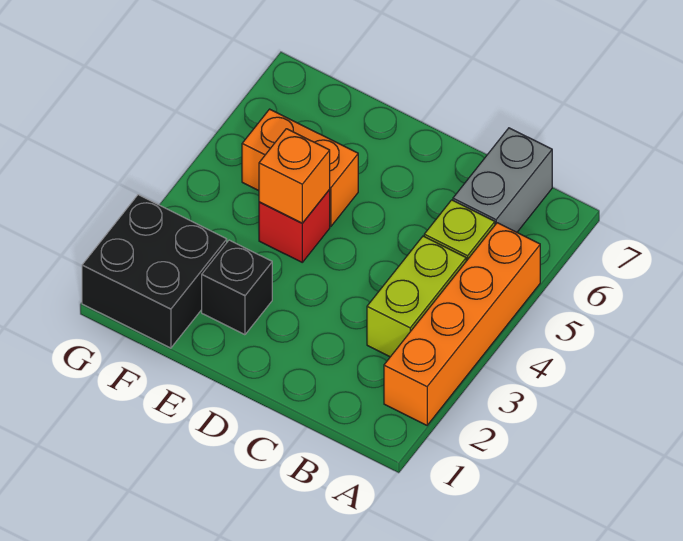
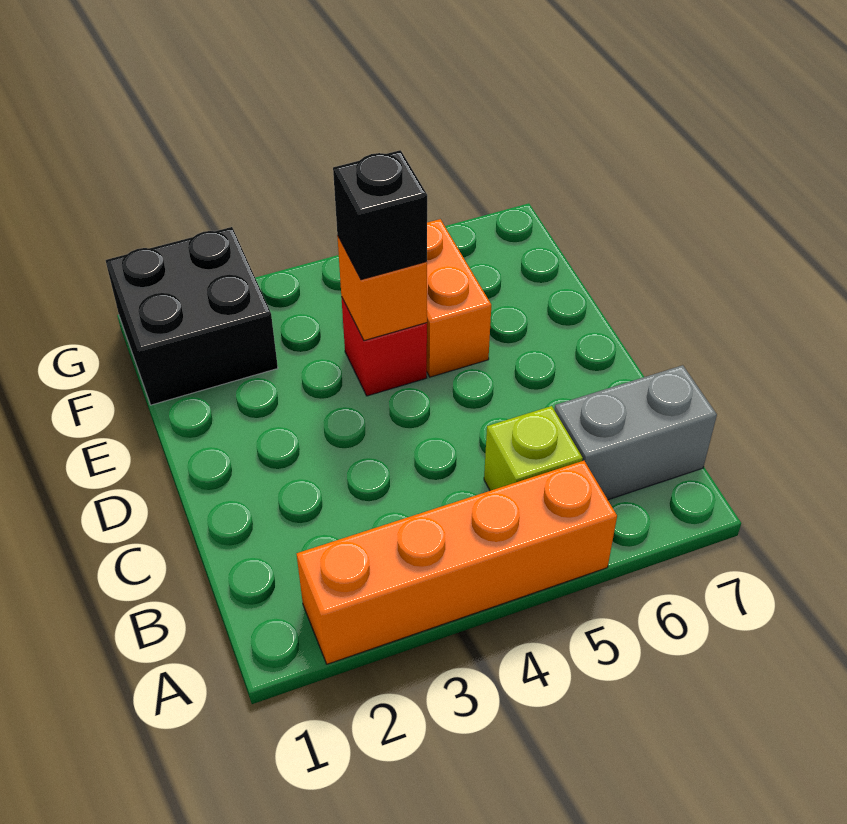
lime brick B3:B4 level 1 -> none
black brick E2 level 1 -> black brick E4 level 3

